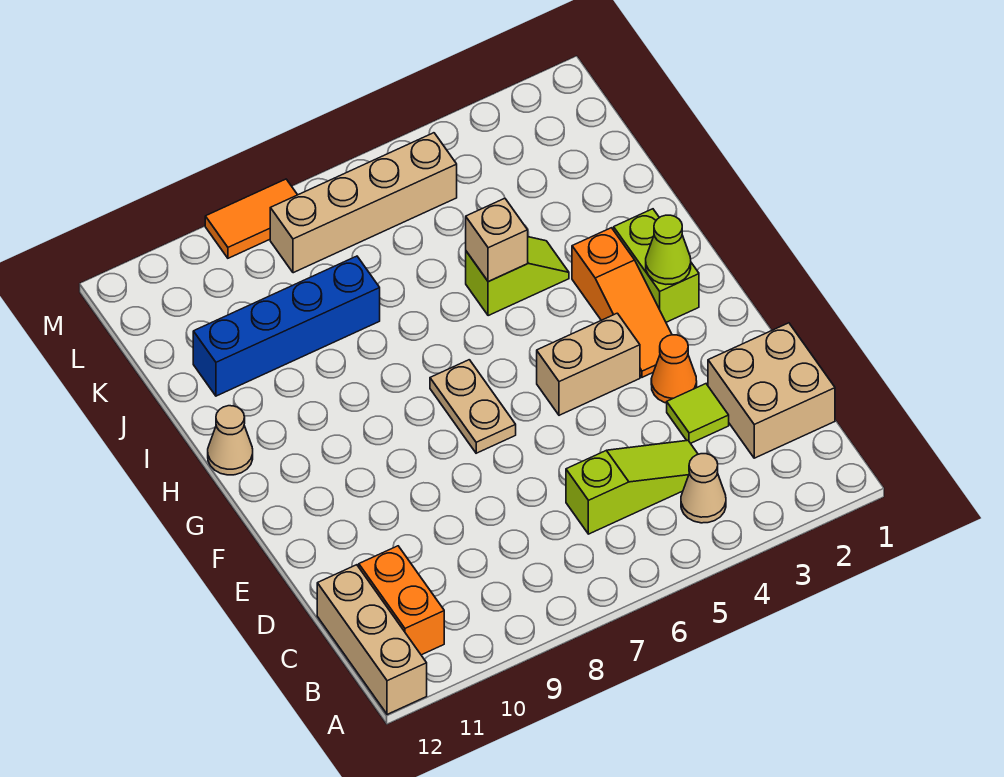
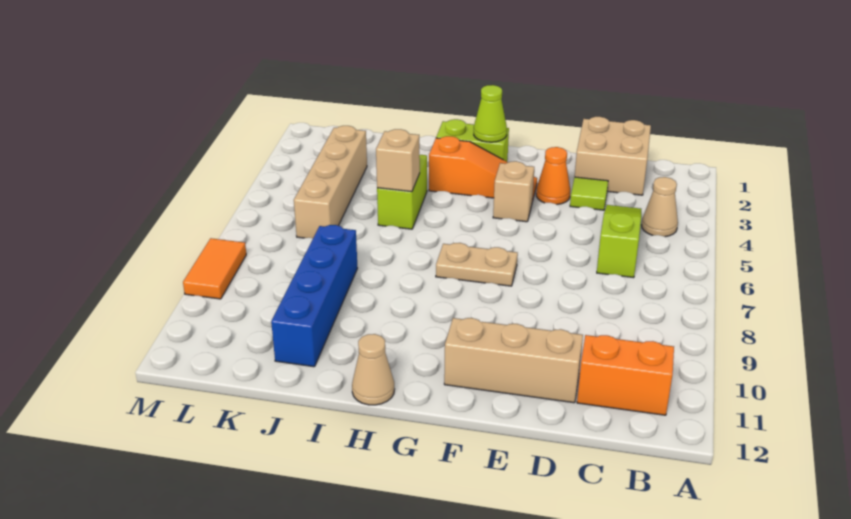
tan brick A12:C12 level 1 -> tan brick D11:F11 level 1
tan brick F4:F5 level 1 -> tan brick F4 level 1
lime slope I4:I5 level 1 top 5 -> lime brick I4:I5 level 1
tan brick L5:L8 level 1 -> tan brick K3:K6 level 1

